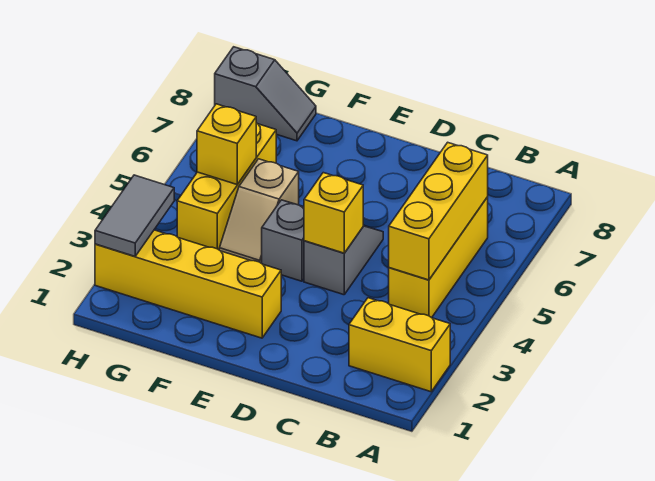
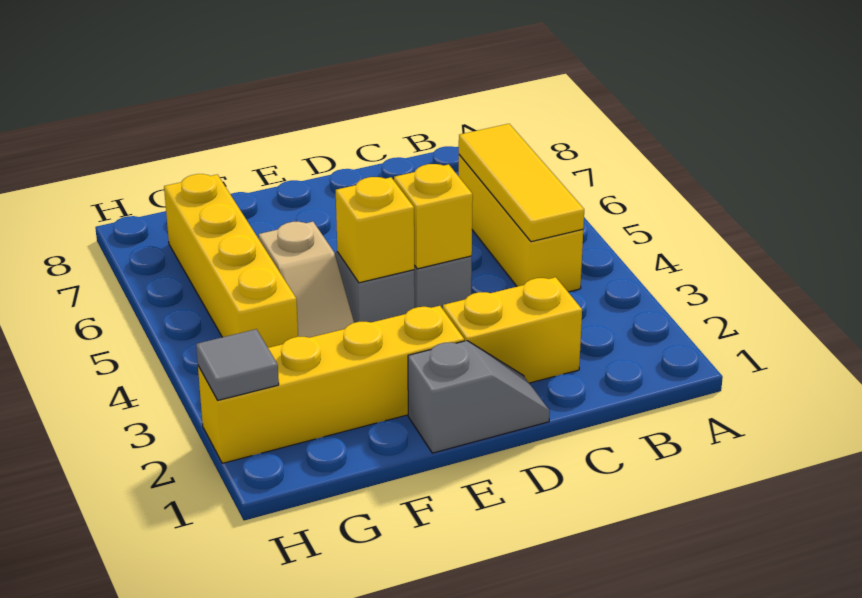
yellow brick A2:B2 level 1 -> yellow brick C2:D2 level 1
yellow brick B4:B6 level 2 -> yellow tile B4:B6 level 2
yellow brick G4:G6 level 1 -> yellow brick G4:G7 level 1
yellow brick G5 level 2 -> yellow brick E4 level 2
grey slope G8:H8 level 1 top H -> grey slope D1:E1 level 1 top E
grey tile H2:H3 level 2 -> grey tile H2 level 2

